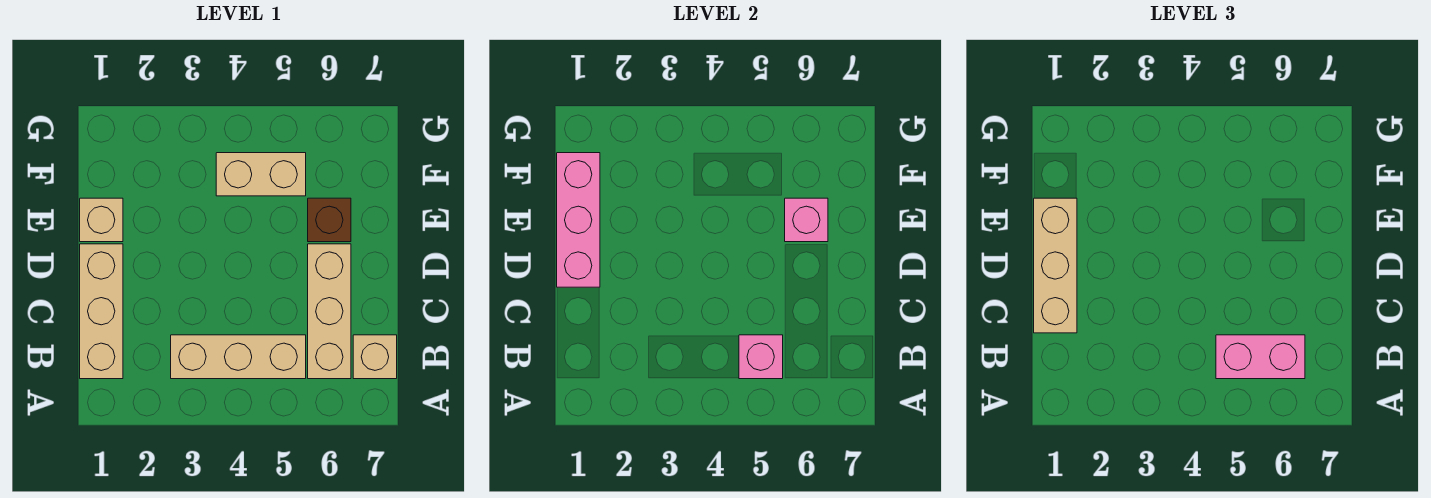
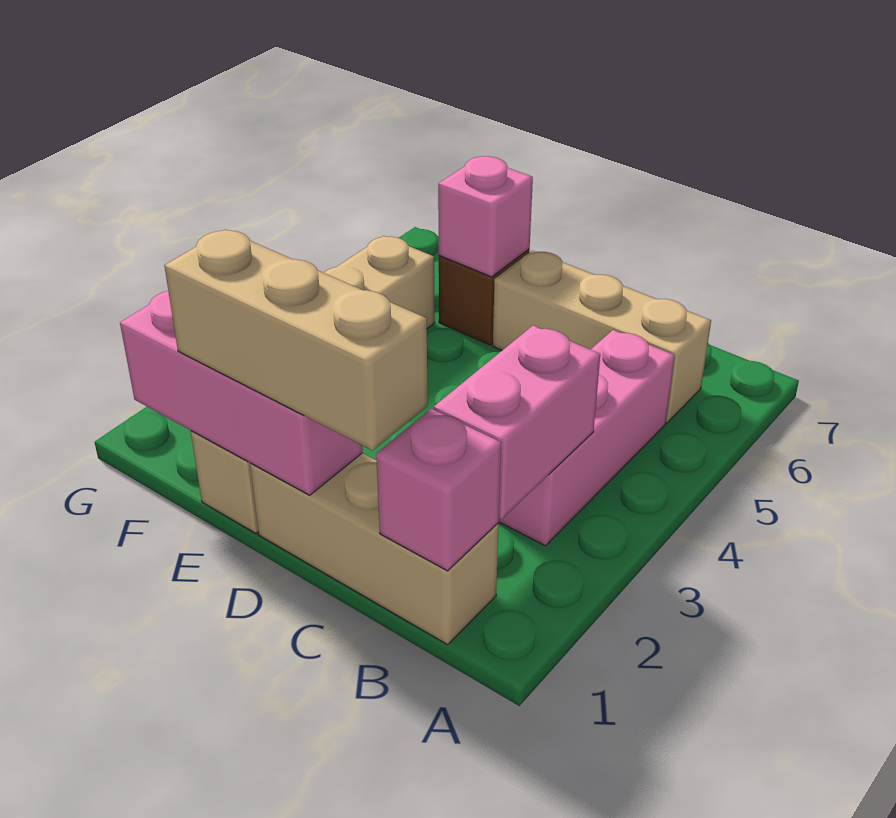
tan brick B3:B5 level 1 -> pink brick B3:B5 level 1
pink brick B5 level 2 -> pink brick B1 level 2
pink brick B5:B6 level 3 -> pink brick B2:B3 level 2
tan brick B7 level 1 -> none

